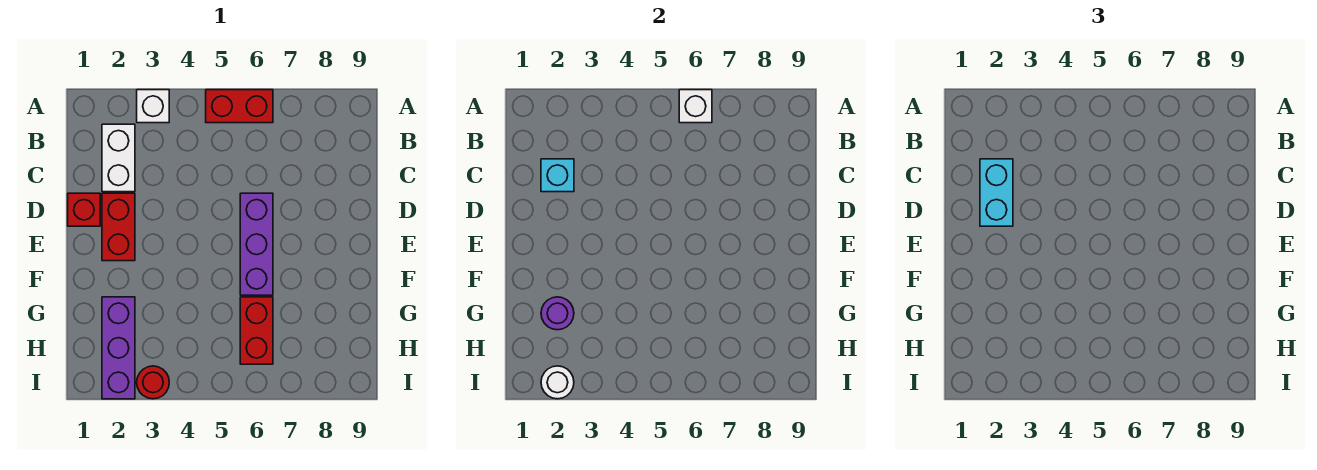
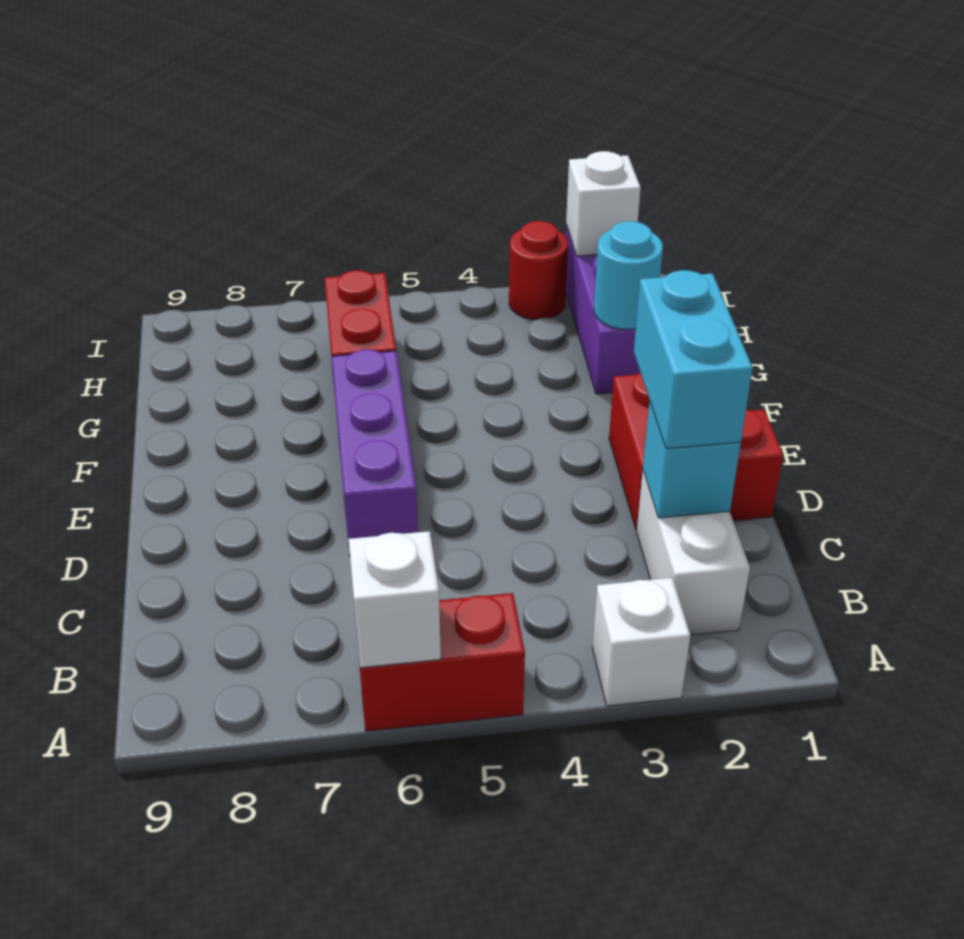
purple round brick G2 level 2 -> cyan round brick G2 level 2
white round brick I2 level 2 -> white brick I2 level 2

